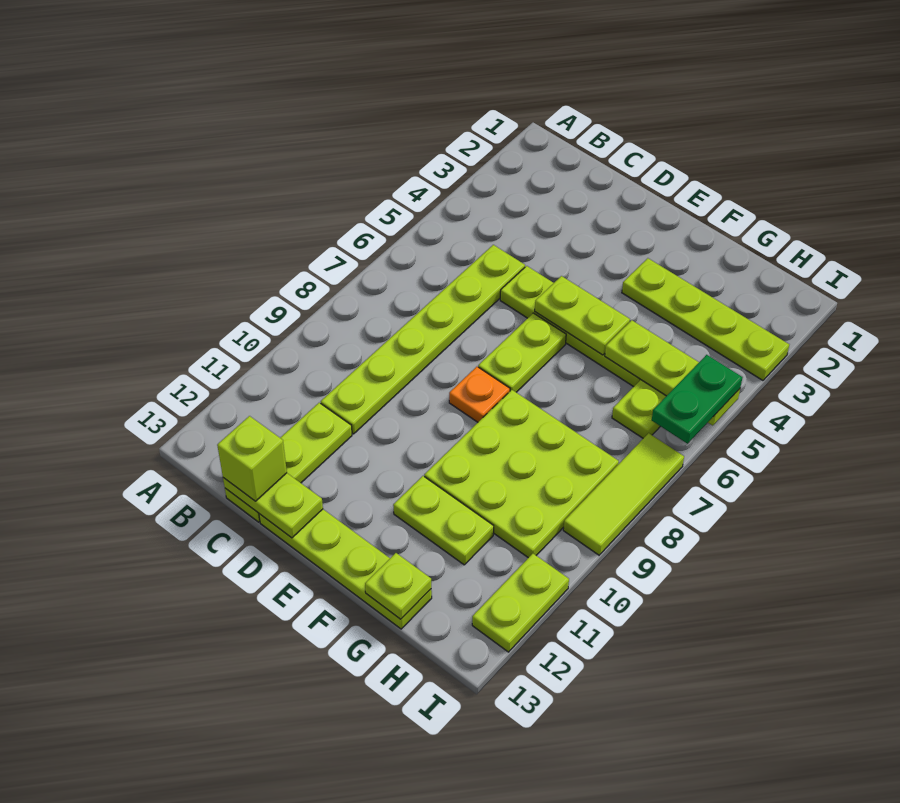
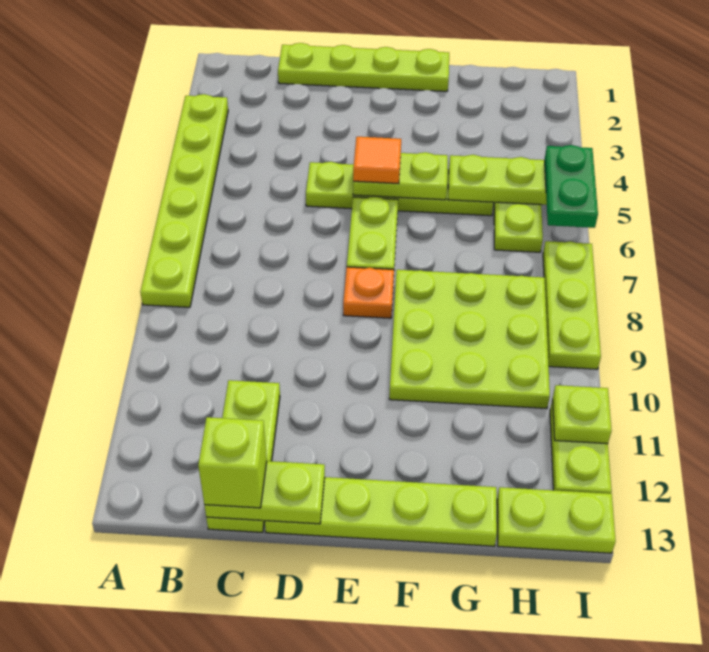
lime plate C5:C10 level 1 -> lime plate A3:A8 level 1
none -> orange tile E5 level 3
lime plate F3:I3 level 1 -> lime plate C1:F1 level 1
lime plate F11:G11 level 1 -> lime plate H13:I13 level 1
lime plate G13 level 2 -> lime plate I11 level 2
lime tile I7:I9 level 1 -> lime plate I7:I9 level 1

